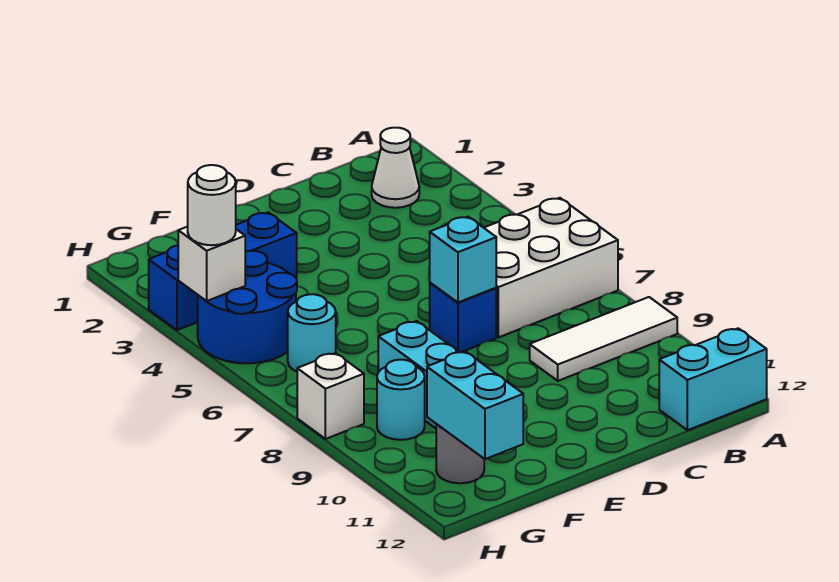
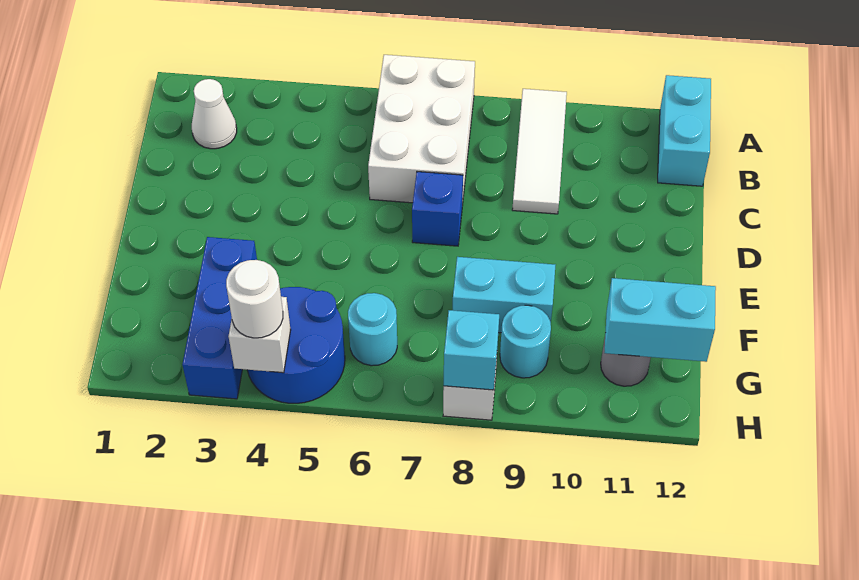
cyan brick D7 level 2 -> cyan brick H8 level 2

